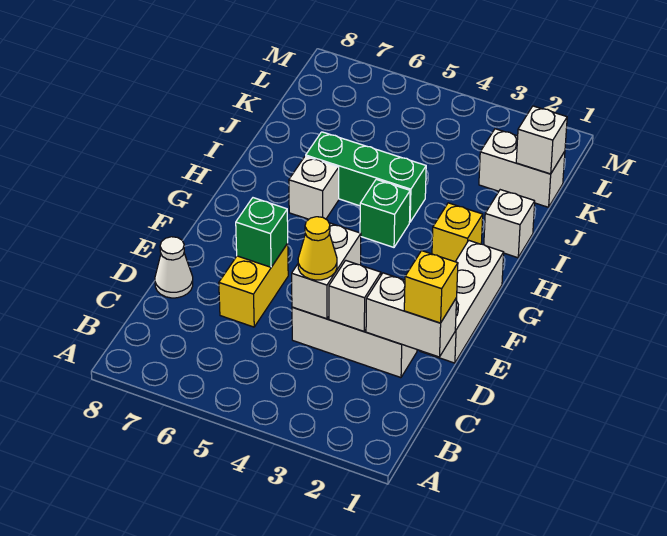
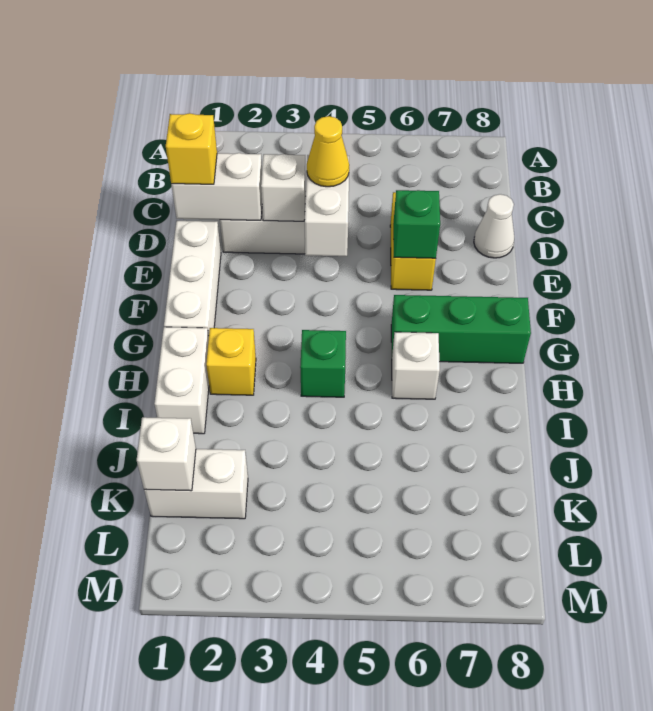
white brick I1 level 1 -> white brick H1:I1 level 1
green brick I4:I6 level 1 -> green brick G6:G8 level 1

